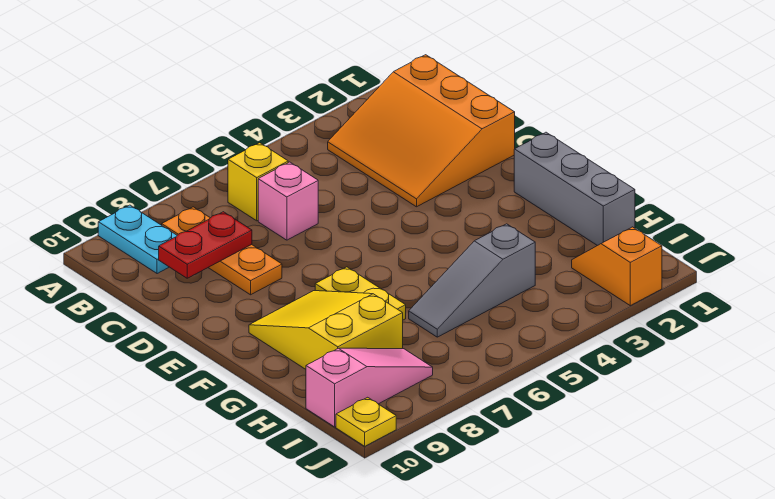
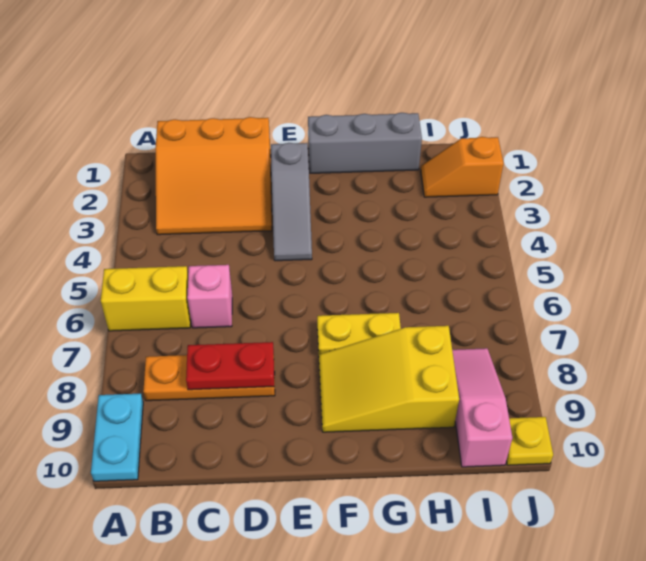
cyan plate A9:B9 level 1 -> cyan plate A9:A10 level 1
yellow brick B6 level 1 -> yellow brick A6:B6 level 1
red plate C8:C9 level 2 -> red plate C8:D8 level 2
grey slope H4:H6 level 1 top 4 -> grey slope E2:E4 level 1 top 2

